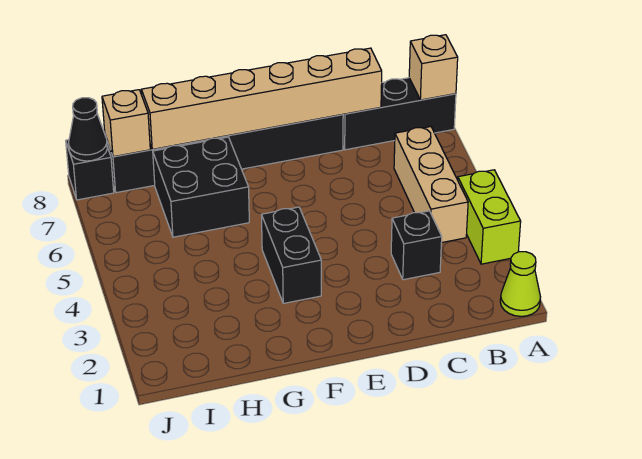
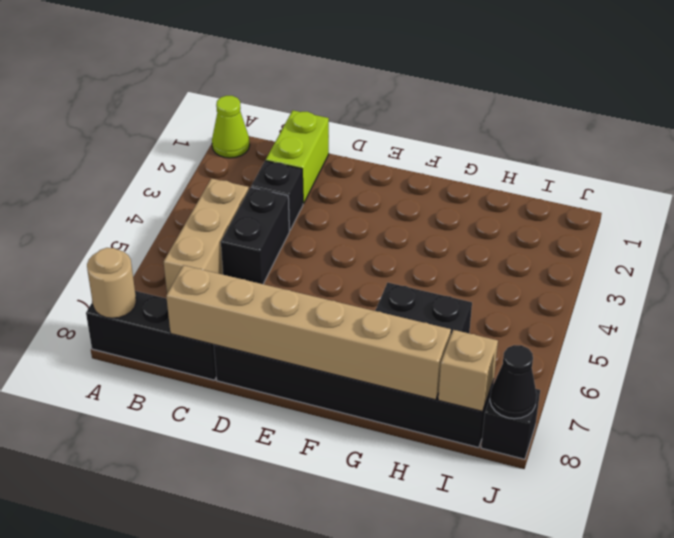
lime brick A3:A4 level 1 -> lime brick C1:C2 level 1
tan brick A8 level 2 -> tan round brick A8 level 2
black brick F3:F4 level 1 -> black brick C4:C5 level 1

